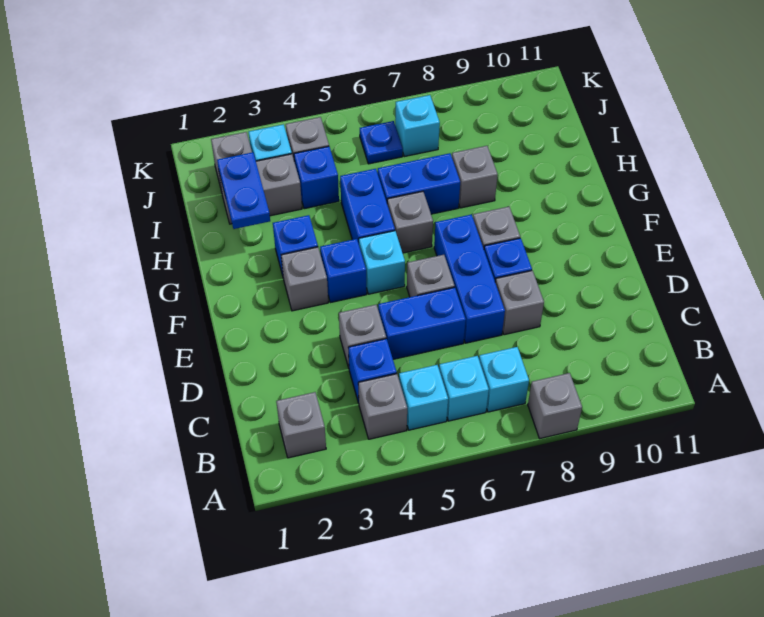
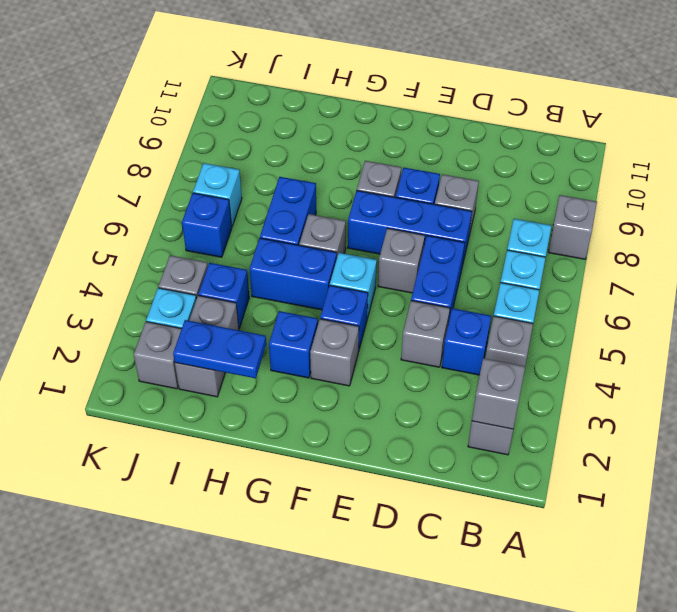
grey brick H8 level 1 -> grey brick B2 level 2
blue plate J6 level 1 -> blue brick J6 level 1

